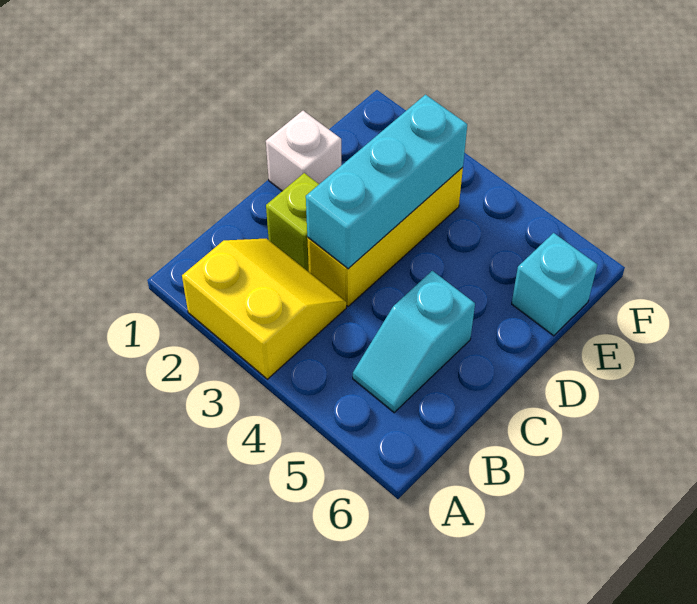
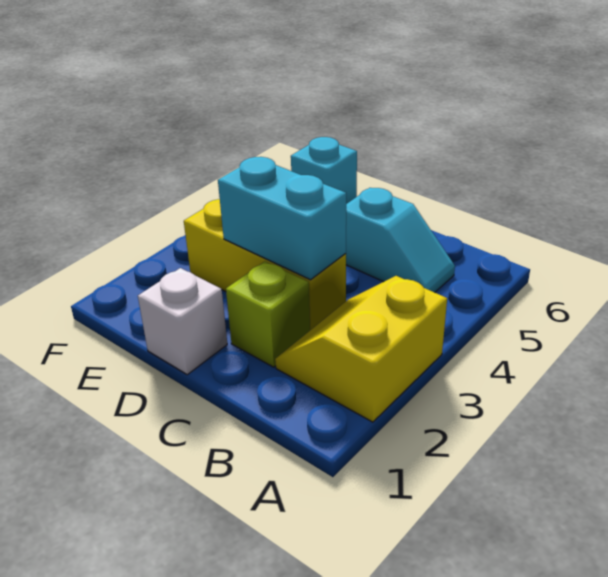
cyan brick C3:E3 level 2 -> cyan brick C3:D3 level 2

